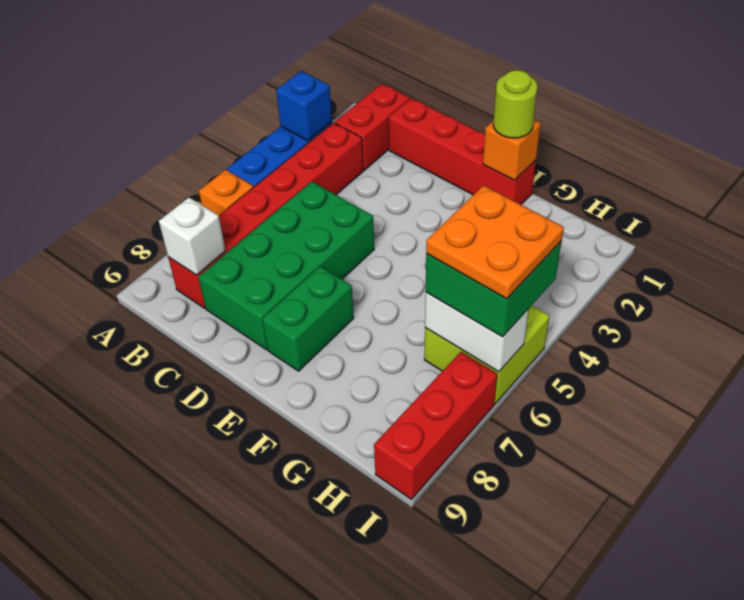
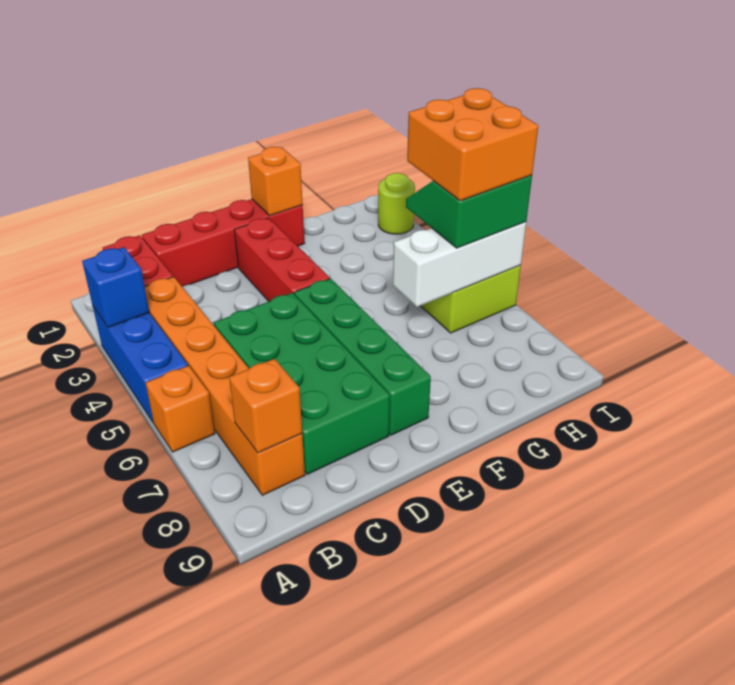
red brick B3:B8 level 1 -> orange brick B3:B8 level 1
white brick B8 level 2 -> orange brick B8 level 2
green brick E7:E8 level 1 -> green brick E5:E8 level 1
lime round brick F1 level 3 -> lime round brick I2 level 1
green brick H5:I6 level 3 -> green slope H5:I6 level 3 top 6
orange plate H5:I6 level 4 -> orange brick H5:I6 level 4
white brick H6:I6 level 2 -> white brick G6:I6 level 2
red brick I7:I9 level 1 -> red brick E2:E4 level 1

